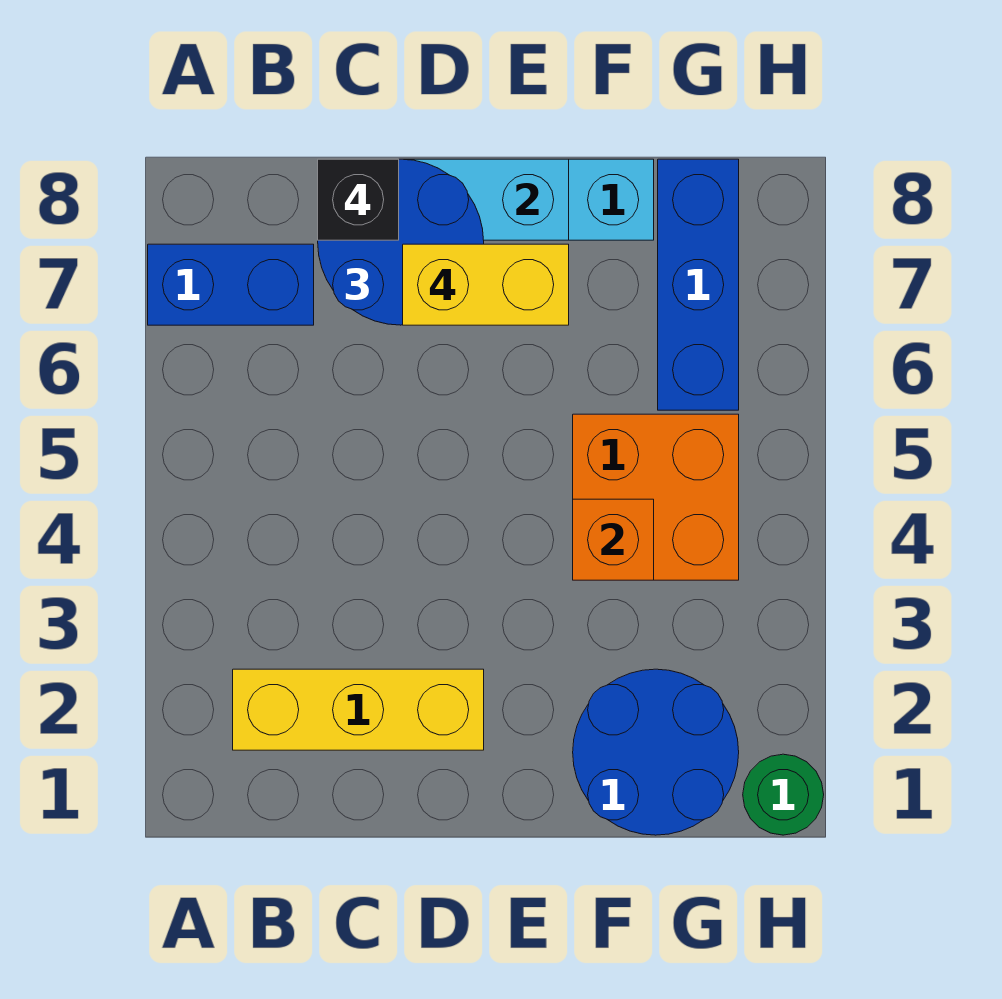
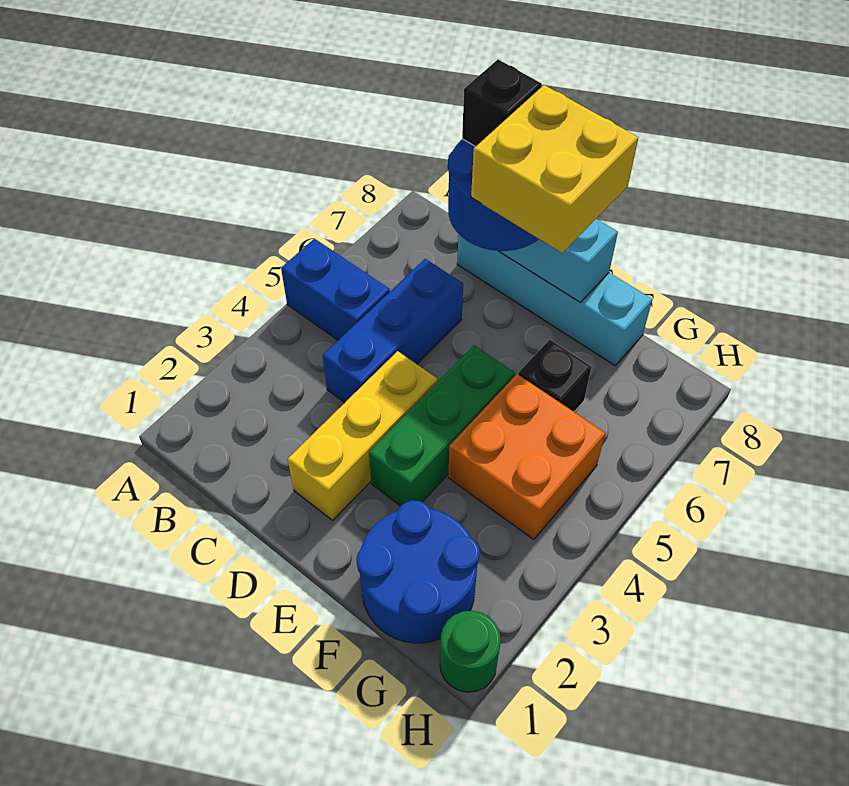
blue brick A7:B7 level 1 -> blue brick A5:B5 level 1
yellow brick B2:D2 level 1 -> yellow brick D2:D4 level 1
yellow brick D7:E7 level 4 -> yellow brick D7:E8 level 4
none -> green brick E3:E5 level 1
orange brick F4 level 2 -> none
none -> black brick F6 level 1
blue brick G6:G8 level 1 -> blue brick C4:C6 level 1

